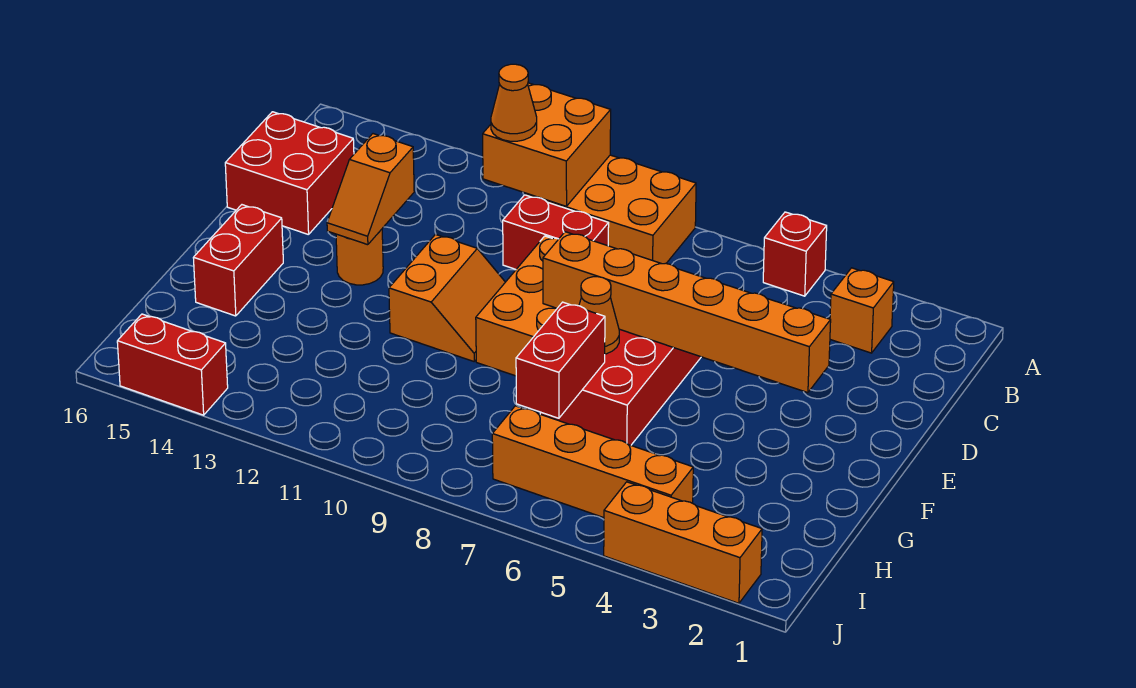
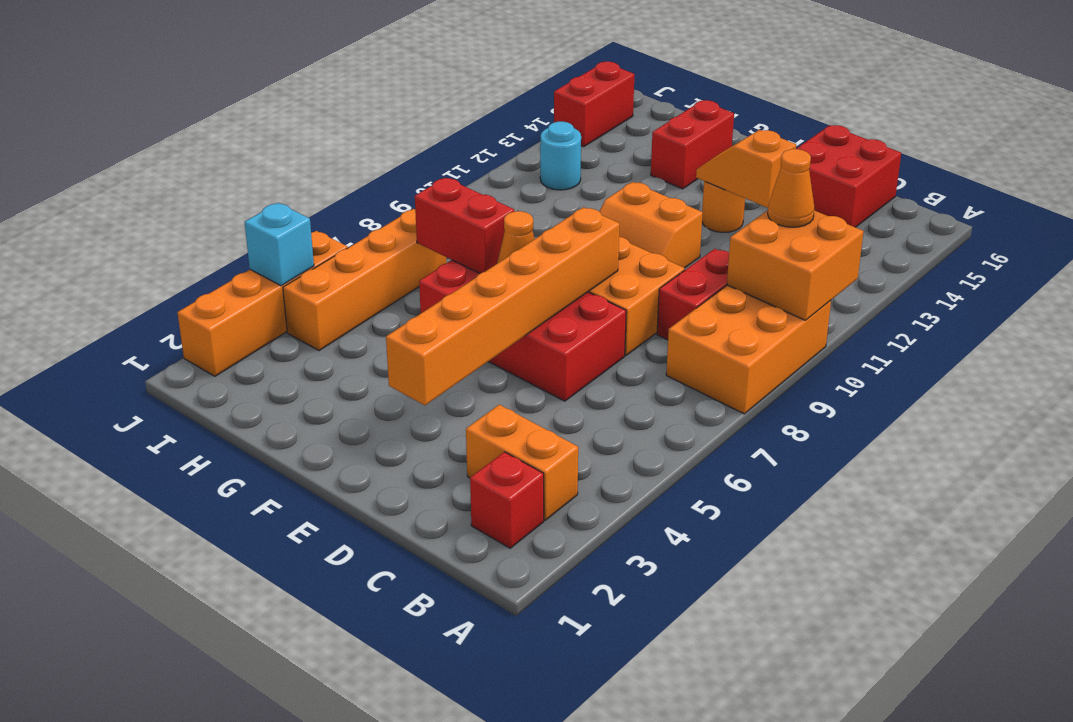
red brick A5 level 1 -> red brick B2 level 1
orange brick B3 level 1 -> orange brick B3:C3 level 1
red brick F15:G15 level 1 -> red brick G14:G15 level 1
none -> cyan round brick I12 level 1
orange brick J2:J4 level 1 -> orange brick J2:J5 level 1
none -> cyan brick J4 level 2

